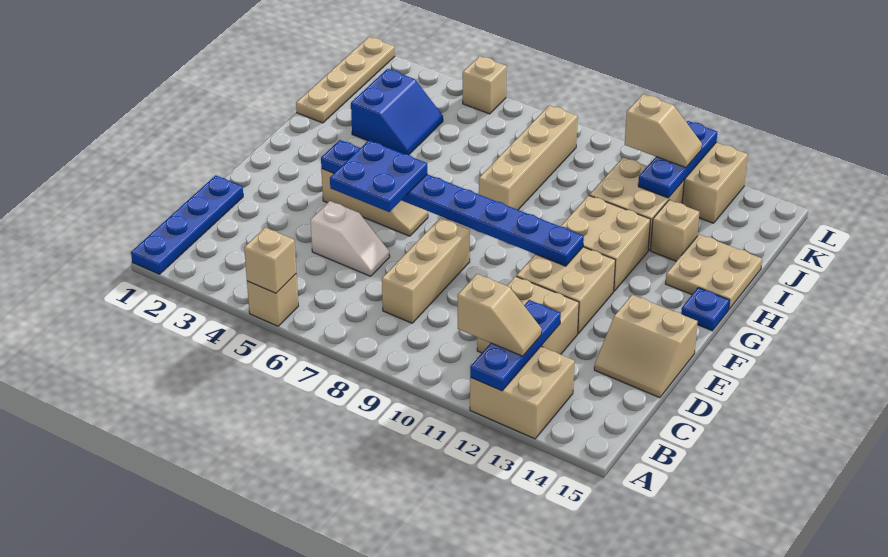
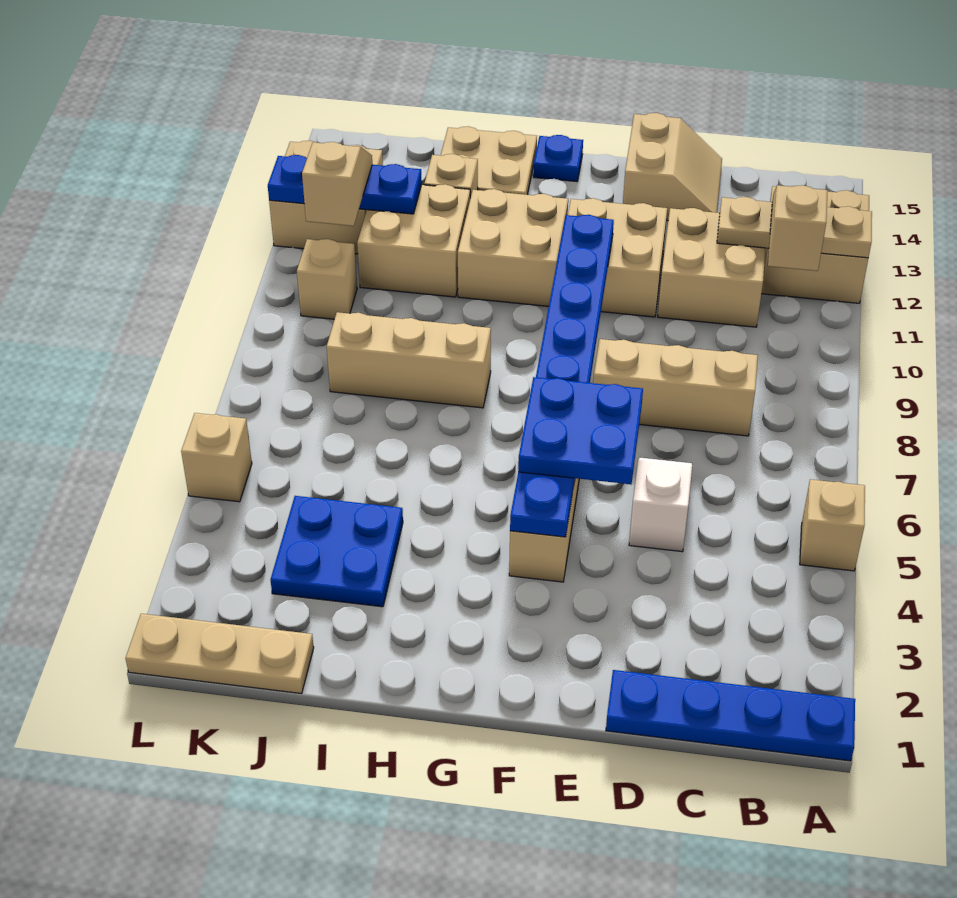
tan brick A5 level 2 -> tan brick K10 level 1
blue plate A12:C12 level 2 -> tan plate A12:C12 level 2
tan brick H8:K8 level 1 -> tan brick H8:J8 level 1
tan plate I1:L1 level 1 -> tan plate J1:L1 level 1
blue slope I3:J4 level 1 top 3 -> blue plate I3:J4 level 1

